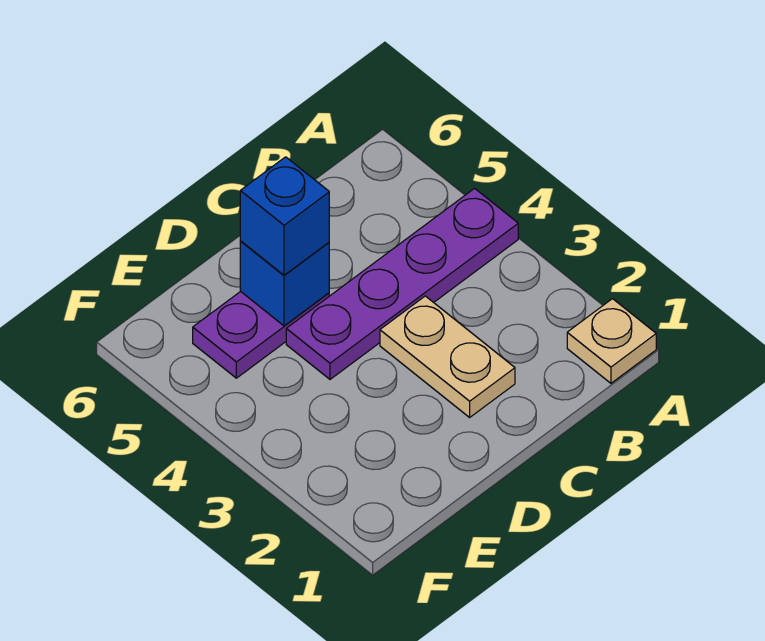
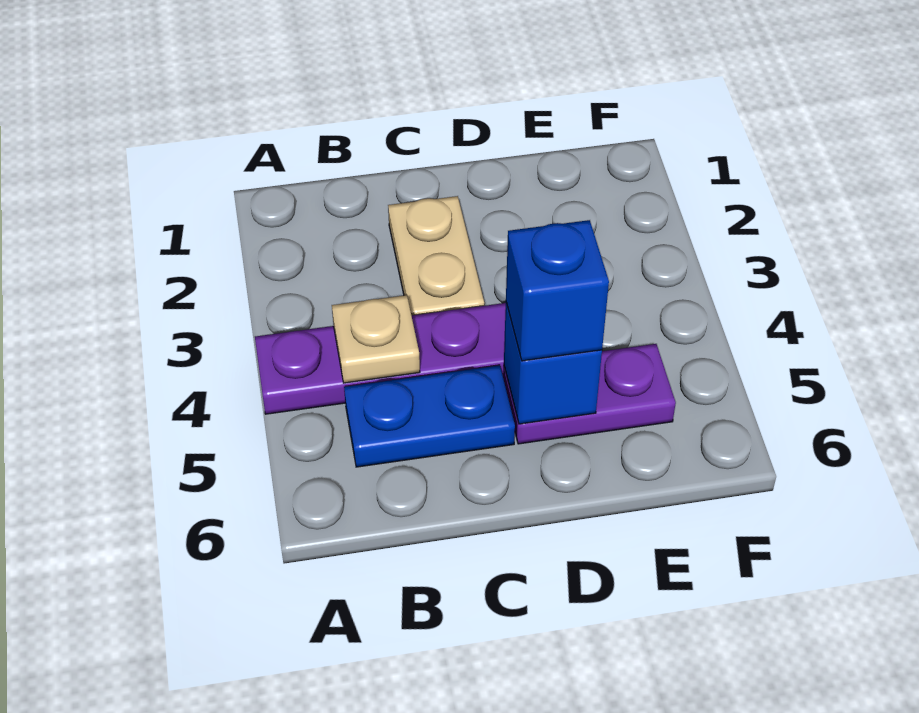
tan plate A1 level 1 -> tan plate B4 level 2
none -> blue plate B5:C5 level 1

